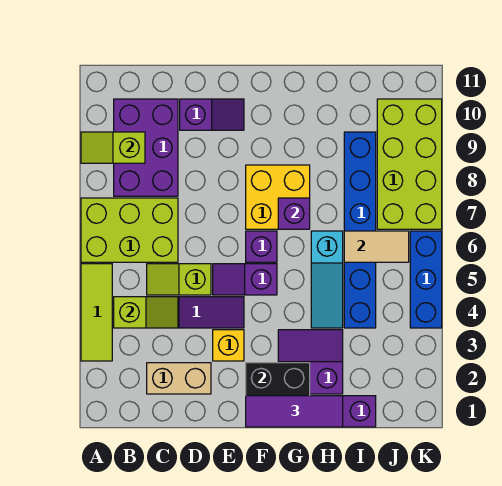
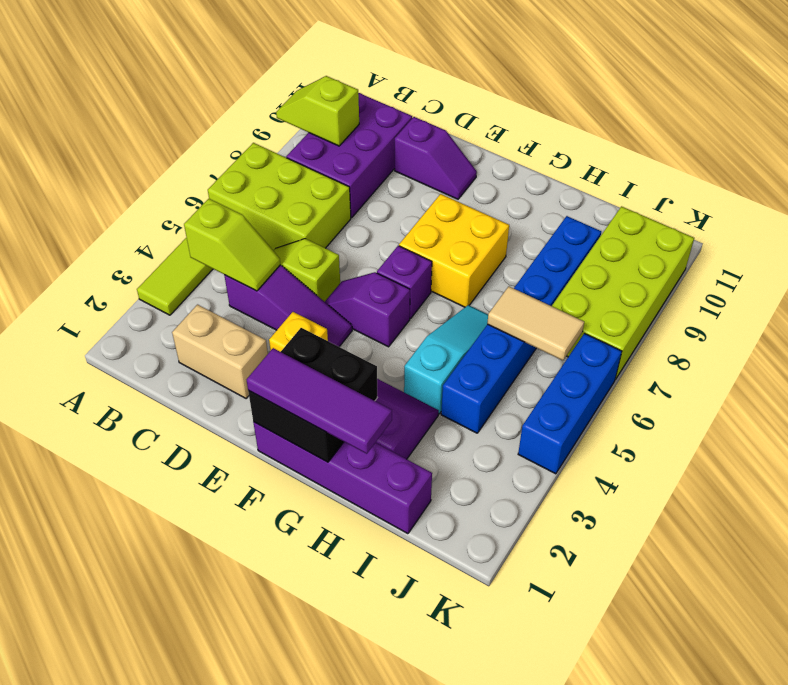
purple brick G7 level 2 -> none
cyan slope H4:H6 level 1 top 6 -> cyan slope H4:H6 level 1 top 4

